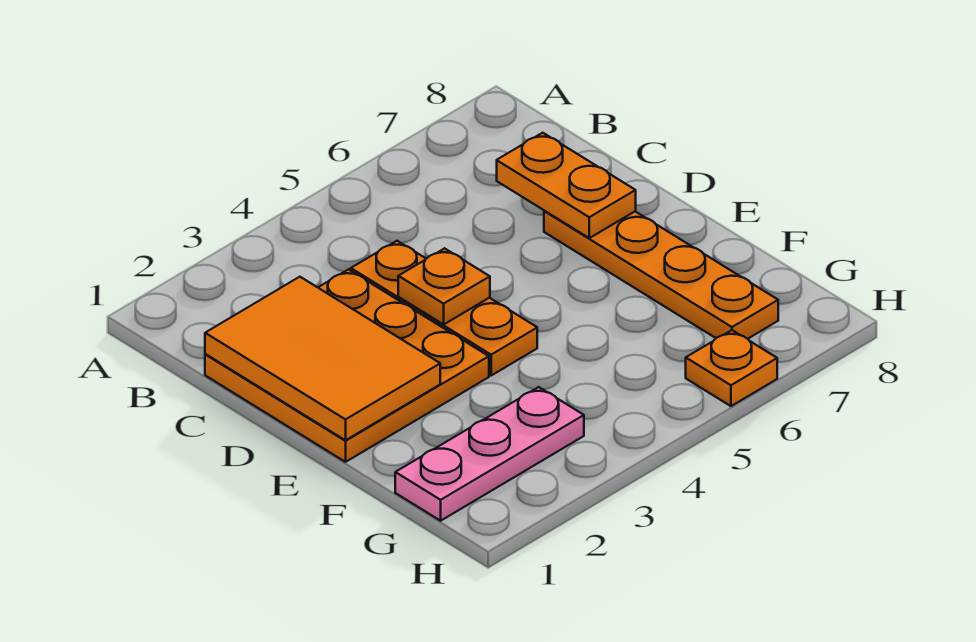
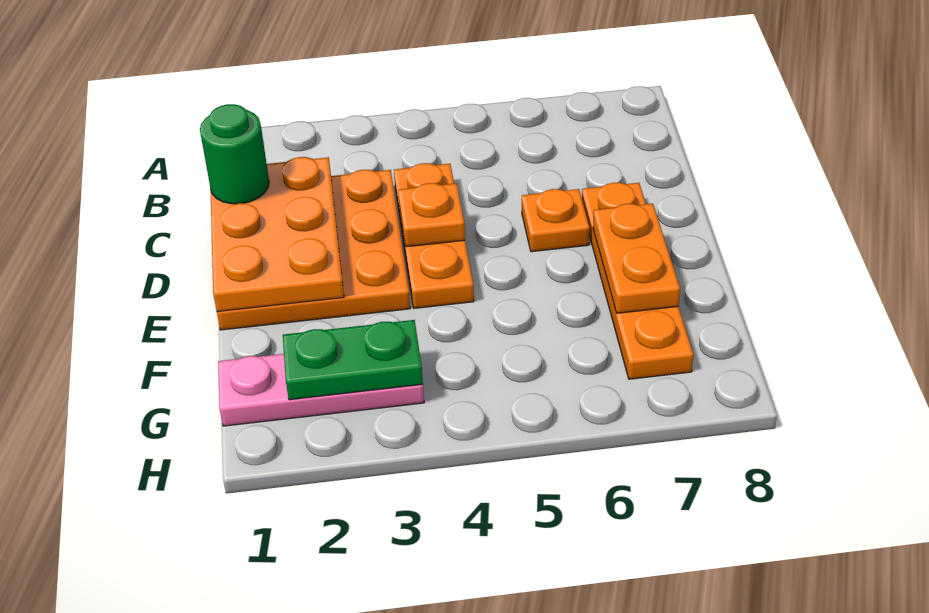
orange tile C1:E2 level 2 -> orange plate C1:E2 level 2
none -> green round brick C1 level 3
orange plate C7:D7 level 2 -> orange plate E7:F7 level 2
none -> green plate G2:G3 level 2
orange plate H6 level 1 -> orange plate D6 level 1

